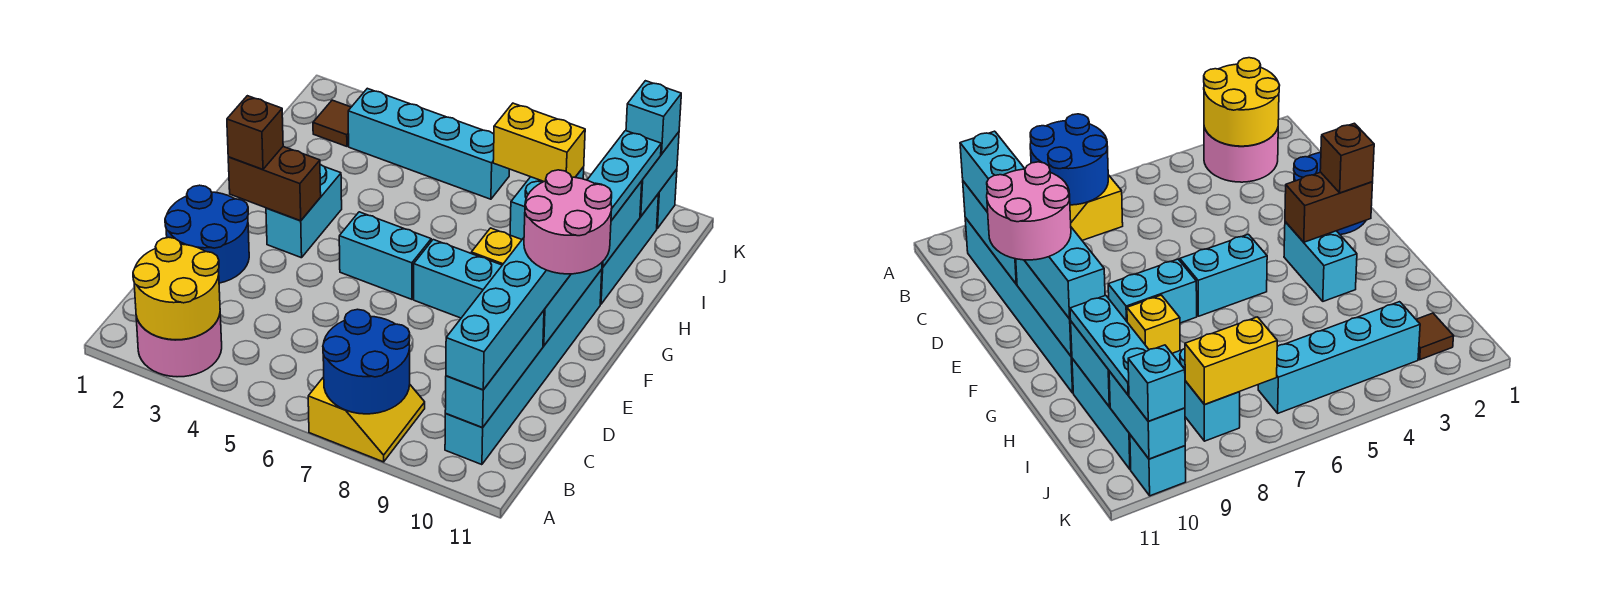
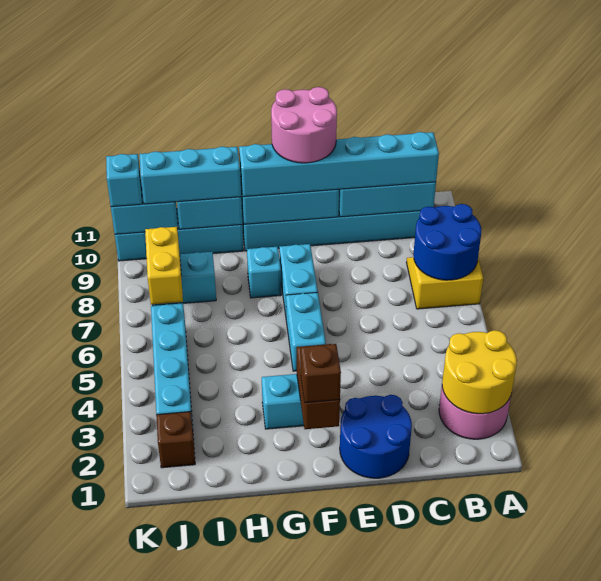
yellow brick G8 level 1 -> cyan brick G8 level 1
cyan plate H10:J10 level 3 -> cyan brick H10:J10 level 3
brown tile J2 level 1 -> brown brick J2 level 1

